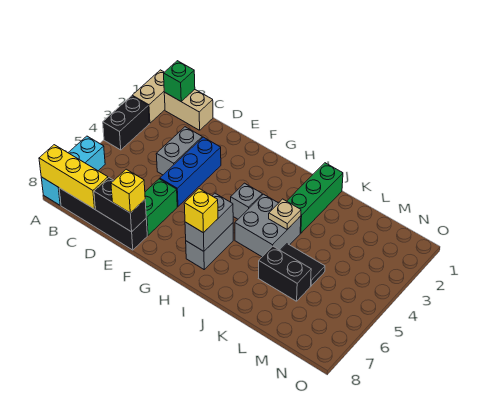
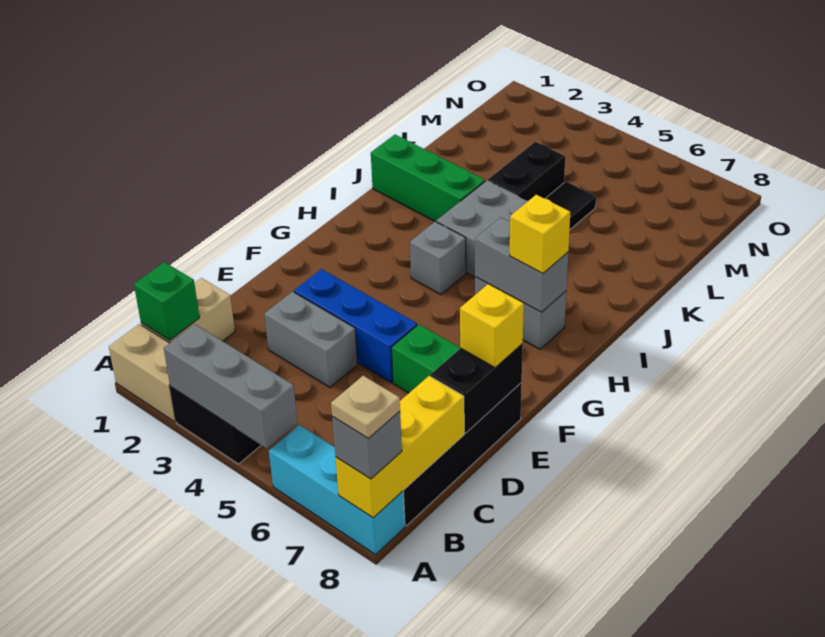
none -> grey brick A3:A5 level 2
none -> grey brick A8 level 3
tan plate J4 level 2 -> tan plate A8 level 4
black brick K6:L6 level 1 -> black brick K4:L4 level 1

